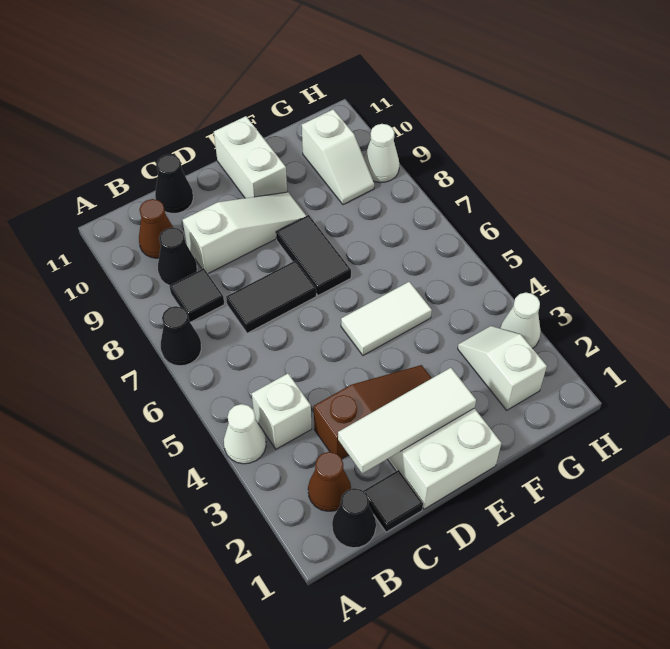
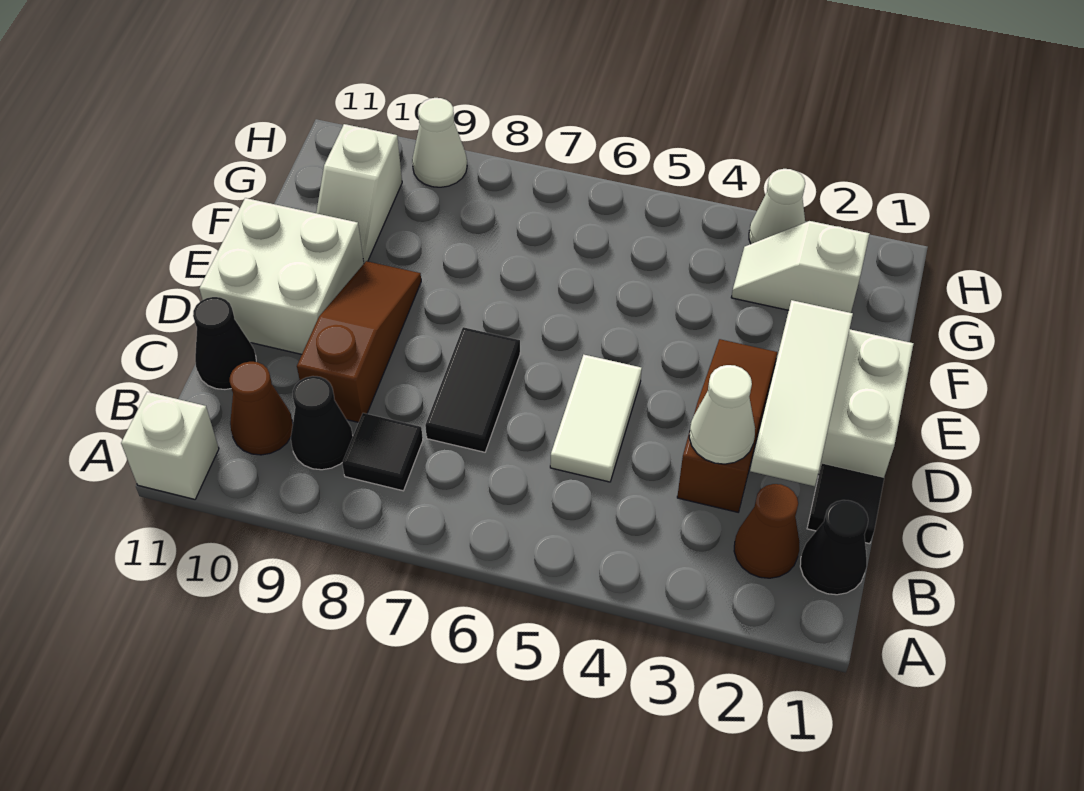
white cone A4 level 1 -> white cone C3 level 2
black cone A7 level 1 -> none
white brick B4 level 1 -> white brick A11 level 1
white slope C9:E9 level 1 top C -> brown slope C9:E9 level 1 top C
white tile E5:F5 level 1 -> white tile C5:D5 level 1
black tile E7:E8 level 1 -> none
white brick E10:E11 level 1 -> white brick D10:E11 level 1
white slope G9:G10 level 1 top 10 -> white slope F10:G10 level 1 top G

